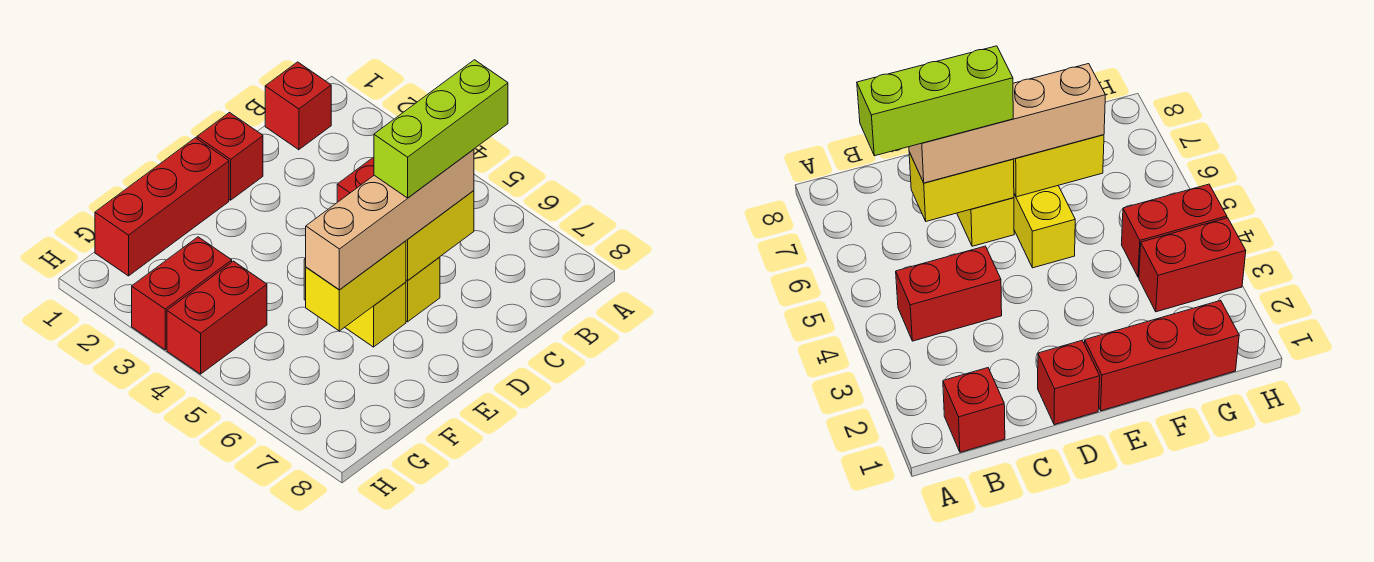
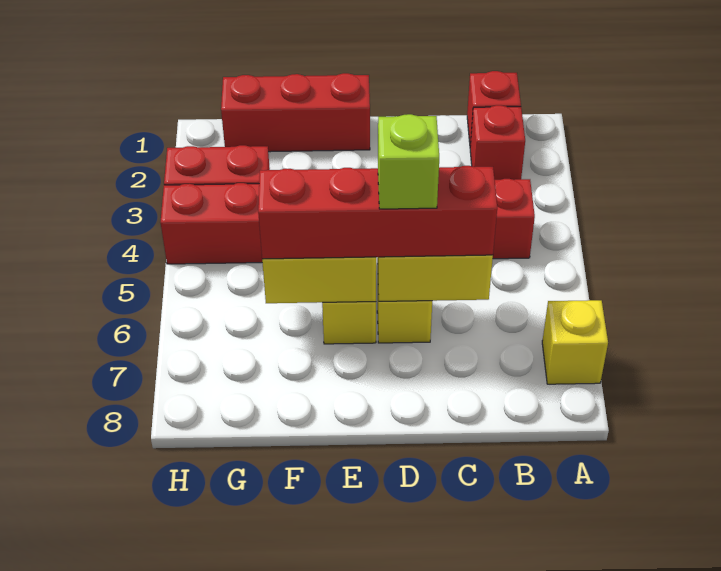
none -> yellow brick A7 level 1
lime brick B6:D6 level 4 -> lime brick D6 level 4
tan brick C6:F6 level 3 -> red brick C6:F6 level 3
red brick D1 level 1 -> red brick B2 level 1

